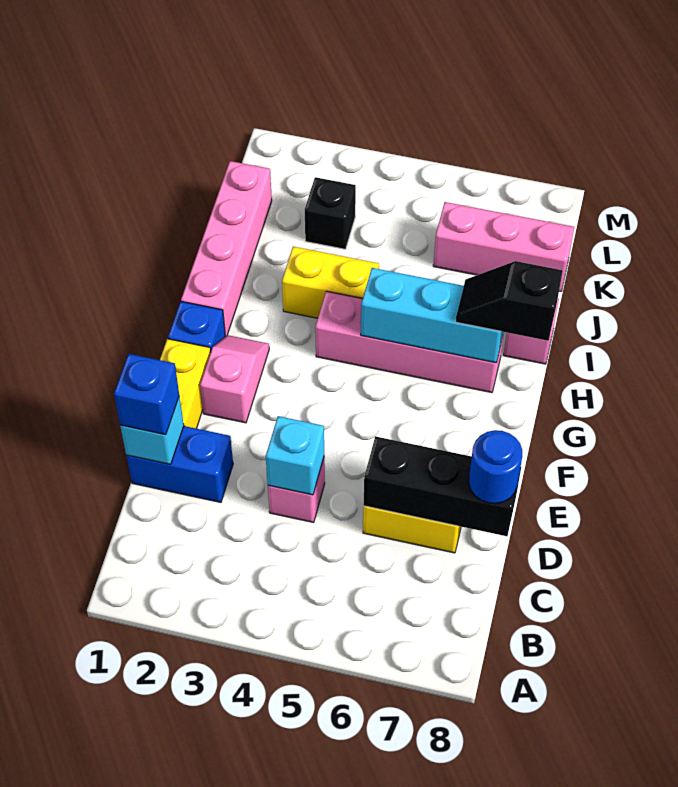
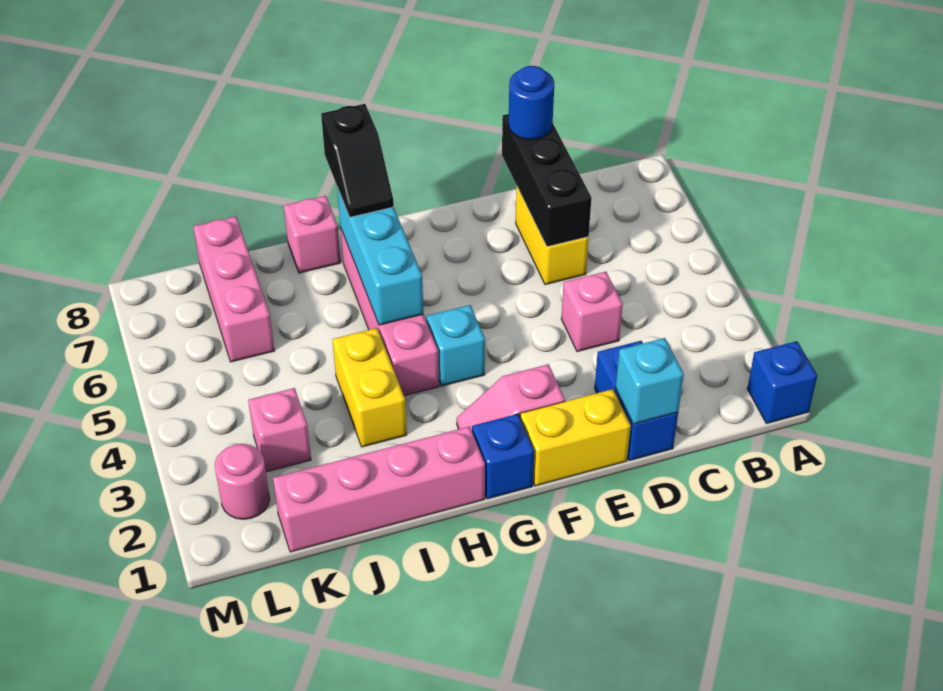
blue brick D1 level 3 -> blue brick A1 level 1
cyan brick D4 level 2 -> cyan brick G4 level 1
black brick K3 level 1 -> pink brick K3 level 1
none -> pink round brick L2 level 1

